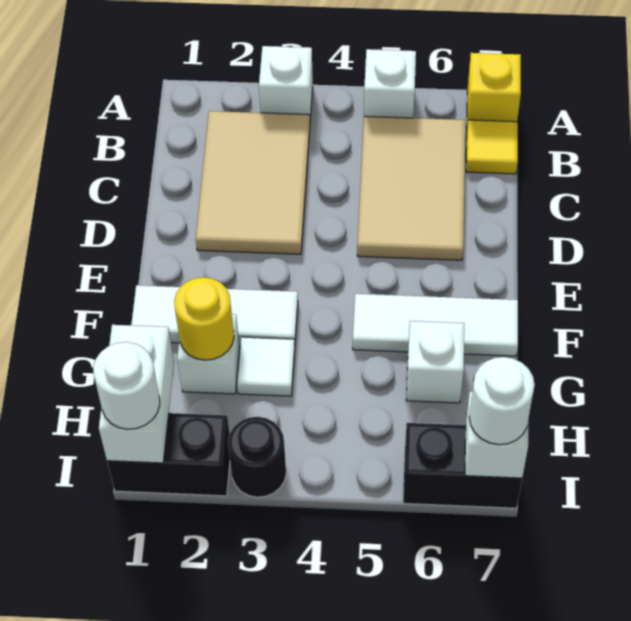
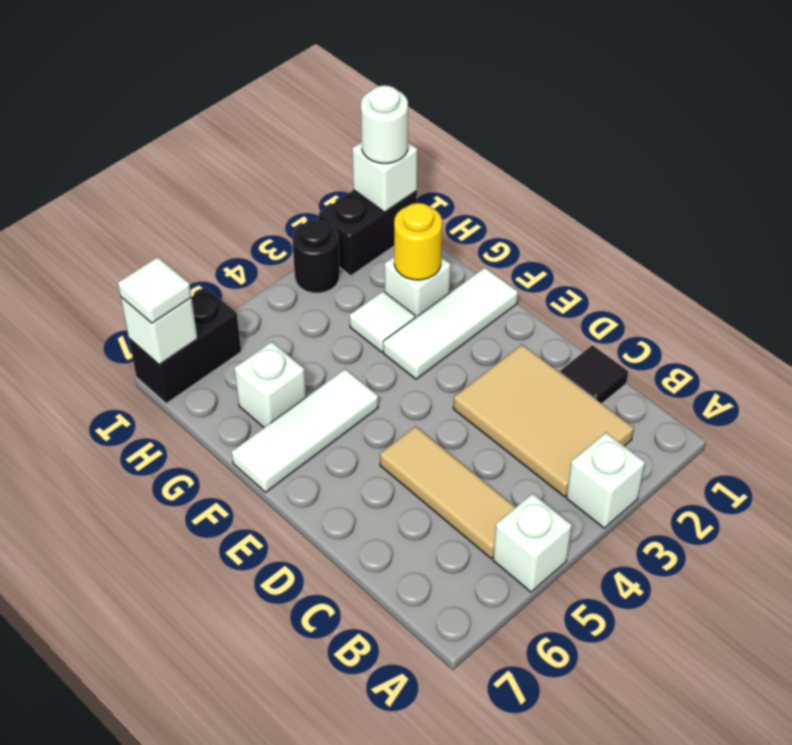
yellow brick A7 level 1 -> none
tan tile B5:D6 level 1 -> tan tile B5:D5 level 1
yellow tile B7 level 1 -> none
none -> black tile C1 level 1
white brick H1:I1 level 2 -> white brick I1 level 2
white round brick I7 level 3 -> white tile I7 level 3

